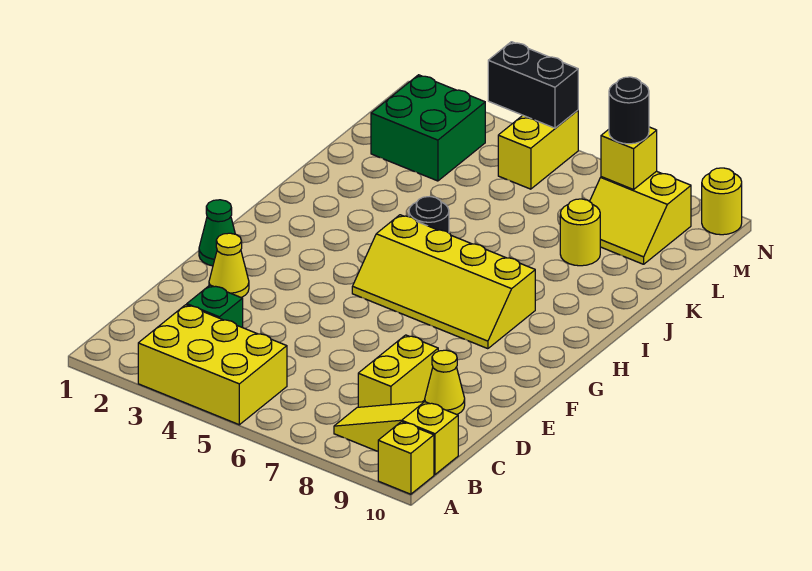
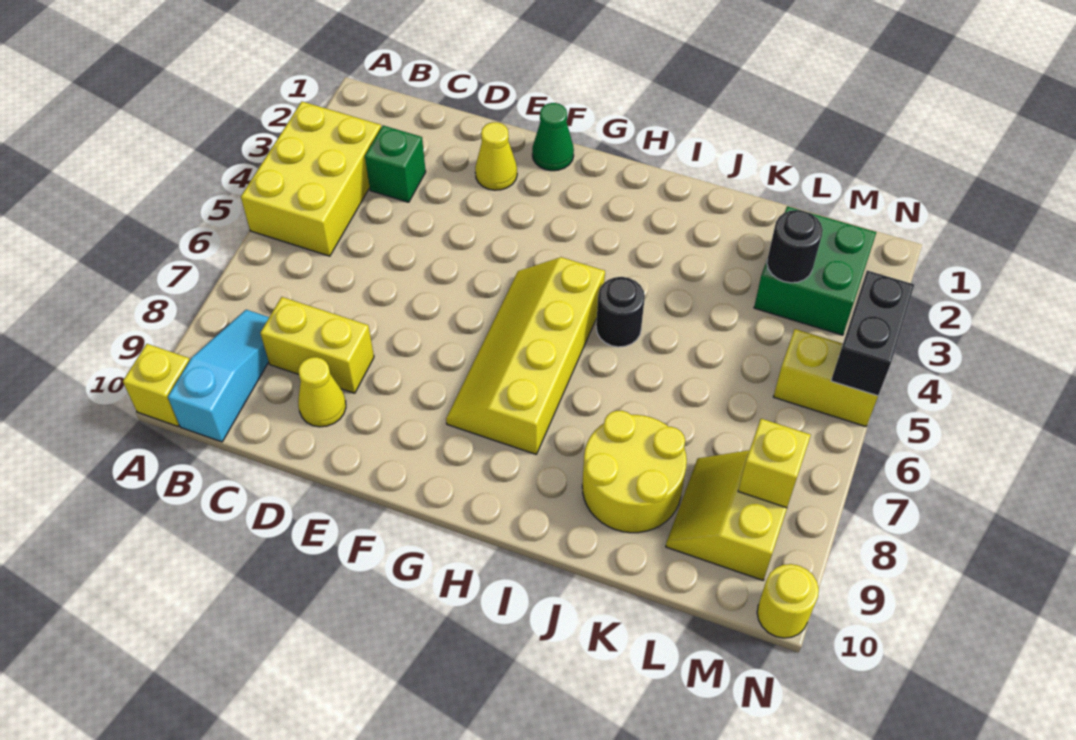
yellow slope B8:B10 level 1 top 10 -> cyan slope B8:B10 level 1 top 10
yellow round brick K8 level 1 -> yellow round brick J8:K9 level 1
black round brick M8 level 3 -> black round brick L3 level 2

